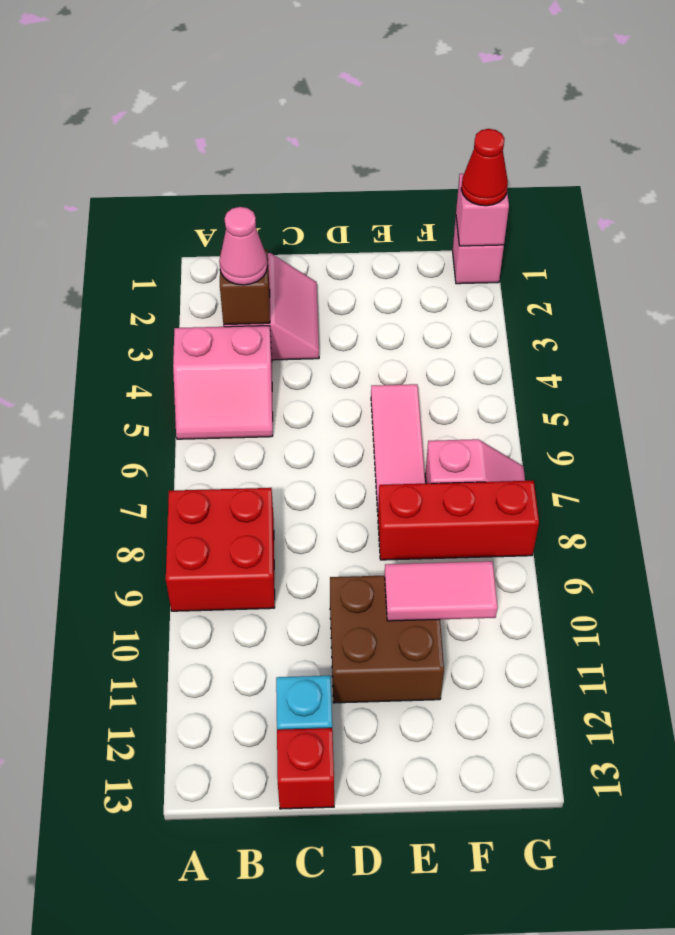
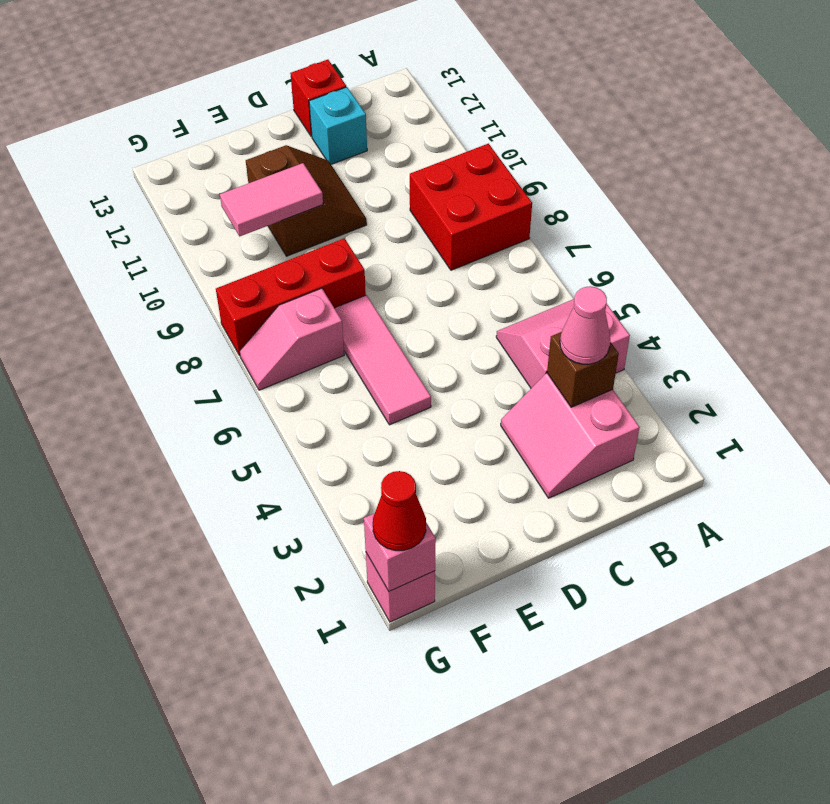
brown brick D10:E11 level 1 -> brown slope D10:E11 level 1 top E

